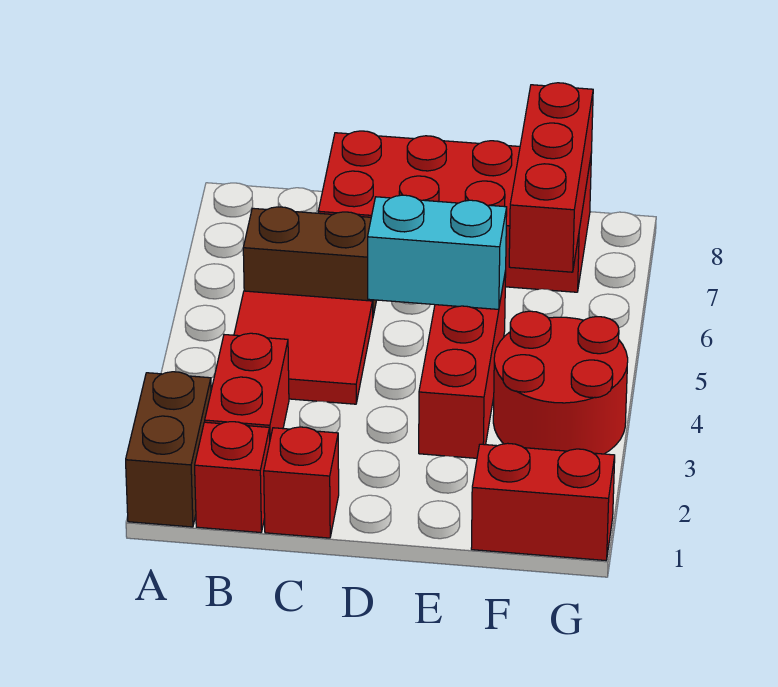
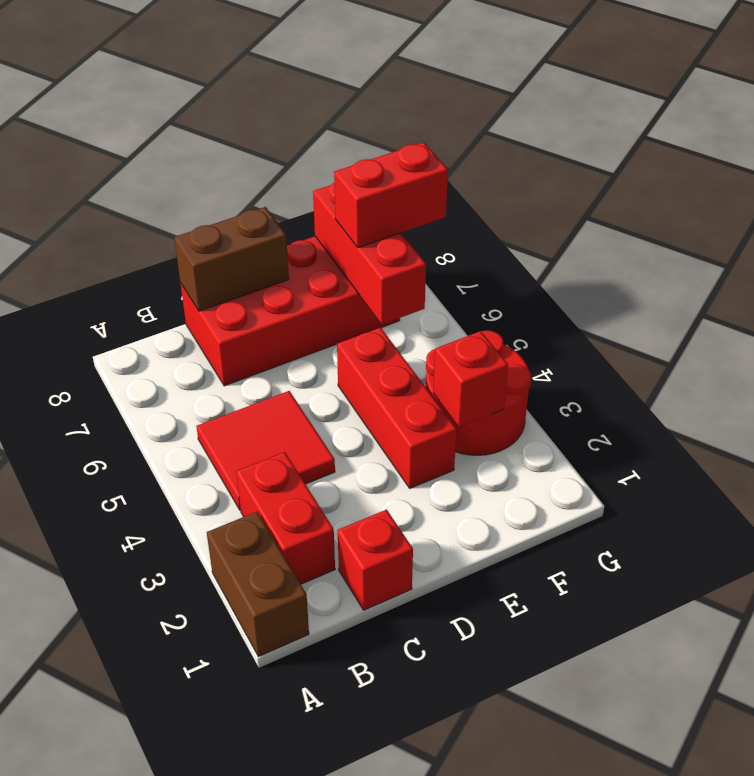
red brick B1 level 1 -> red brick F3 level 2
brown brick B6:C6 level 1 -> brown brick C8:D8 level 2
cyan brick D5:E5 level 2 -> none
red brick F1:G1 level 1 -> red brick F7:G7 level 3

